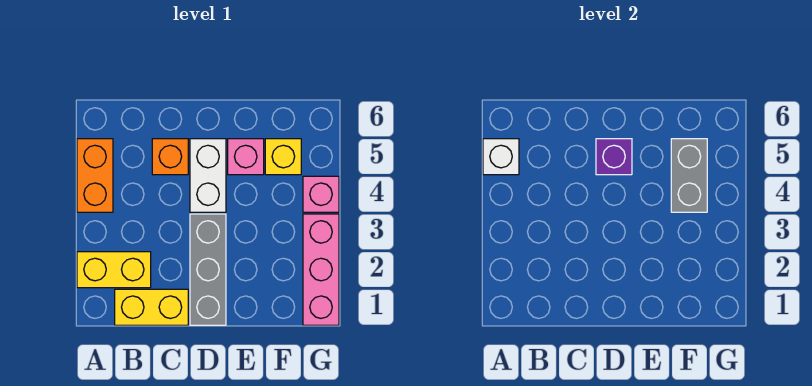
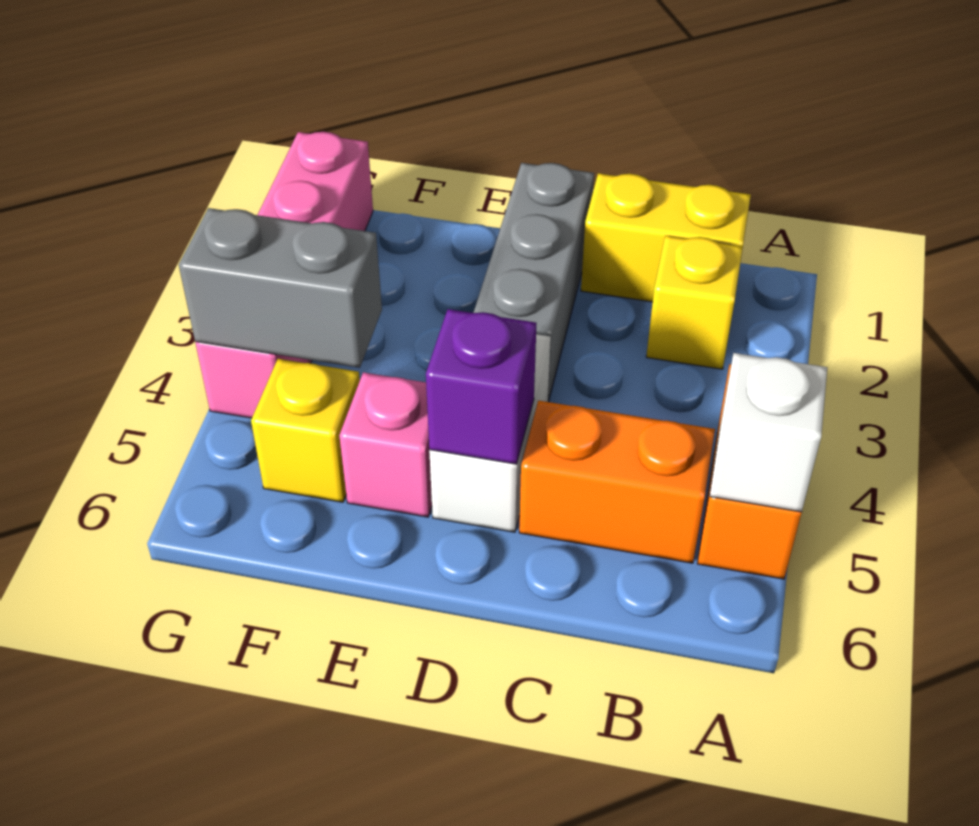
yellow brick A2:B2 level 1 -> yellow brick B2 level 1
orange brick C5 level 1 -> orange brick B5:C5 level 1
grey brick F4:F5 level 2 -> grey brick F4:G4 level 2

